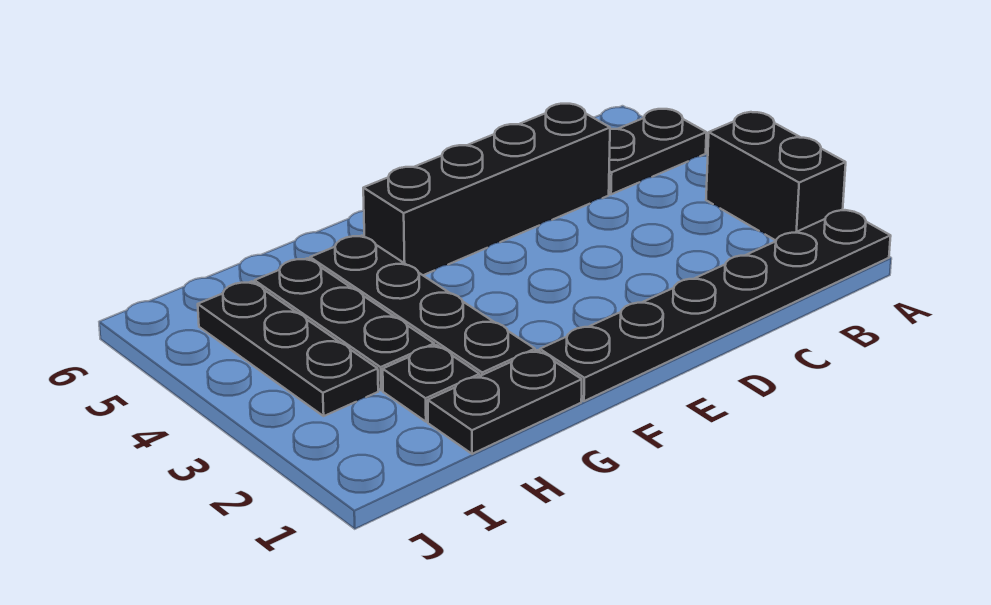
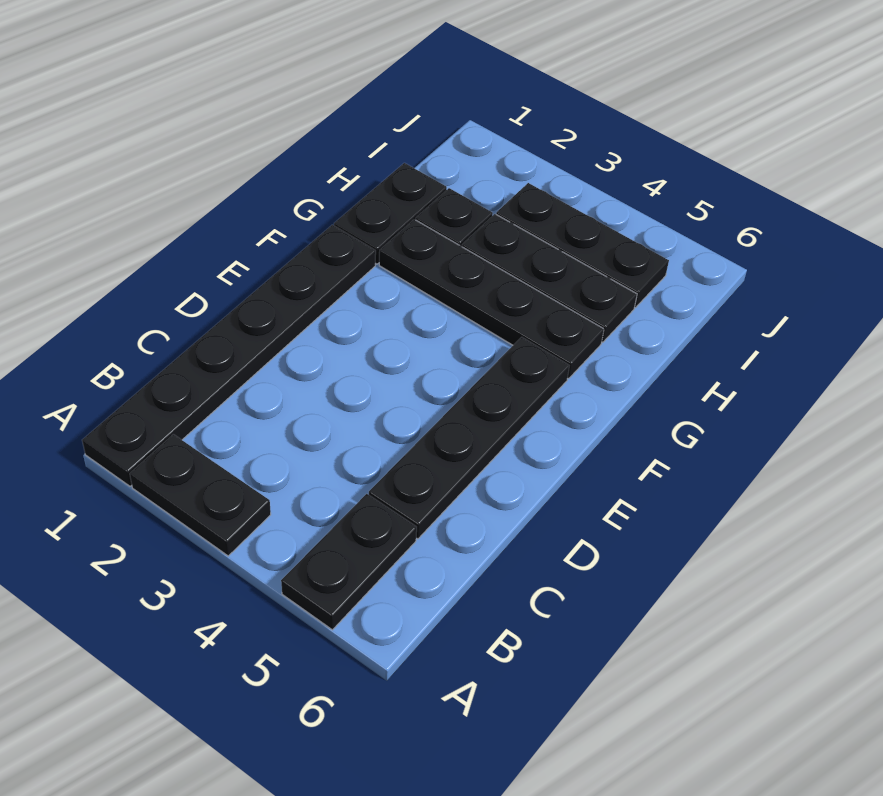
black brick A2:A3 level 1 -> black plate A2:A3 level 1
black brick C5:F5 level 1 -> black plate C5:F5 level 1

